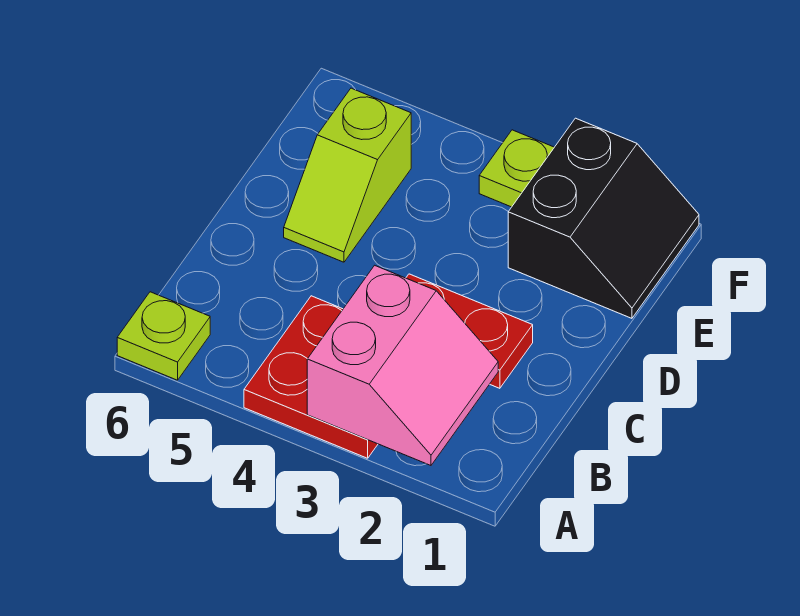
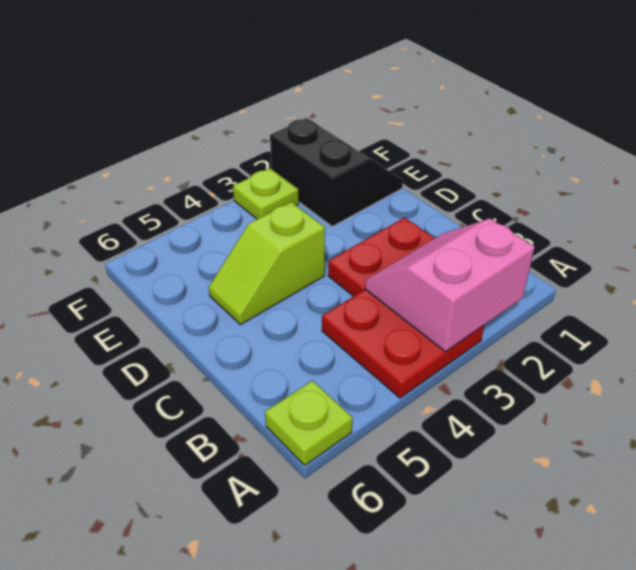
pink slope A2:B3 level 2 top 3 -> pink slope A2:B3 level 2 top A
lime slope D5:E5 level 1 top E -> lime slope D4:D5 level 1 top 4

